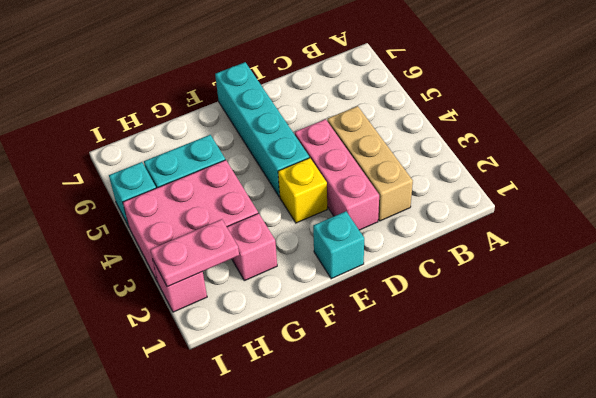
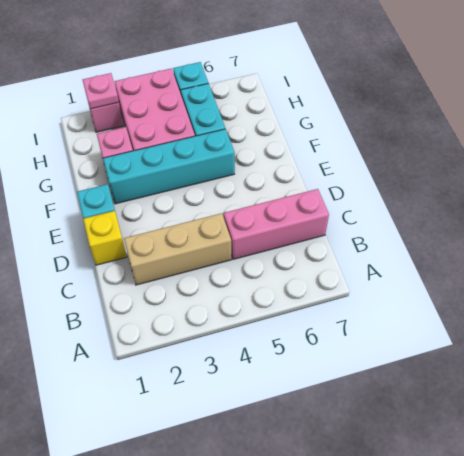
pink brick D2:D4 level 1 -> pink brick C5:C7 level 1
yellow brick E3 level 1 -> yellow brick D1 level 1
cyan brick E4:E7 level 1 -> cyan brick F2:F5 level 1
pink plate H2:I2 level 2 -> pink plate I2 level 2

